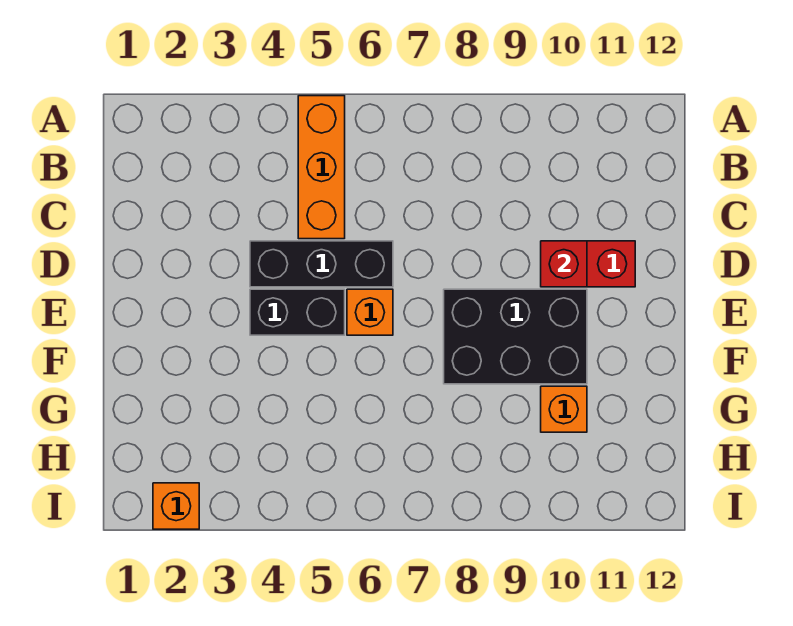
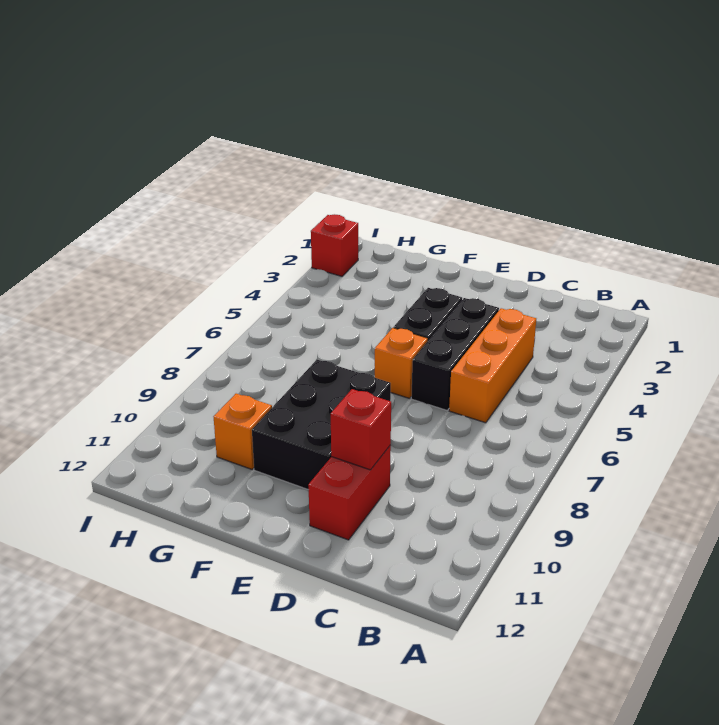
orange brick A5:C5 level 1 -> orange brick C4:C6 level 1
orange brick I2 level 1 -> red brick I2 level 1

